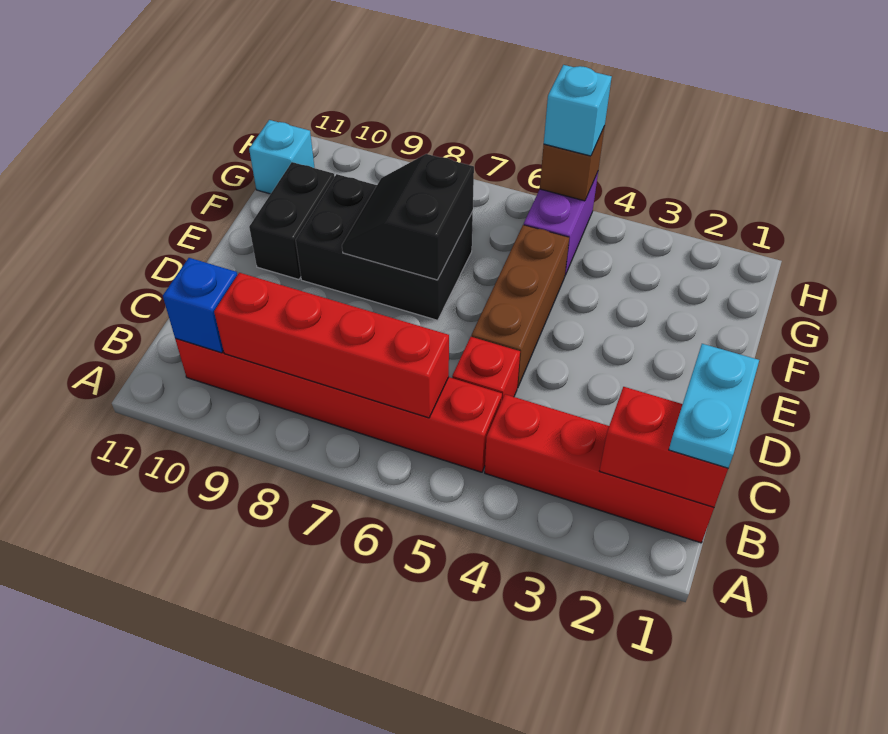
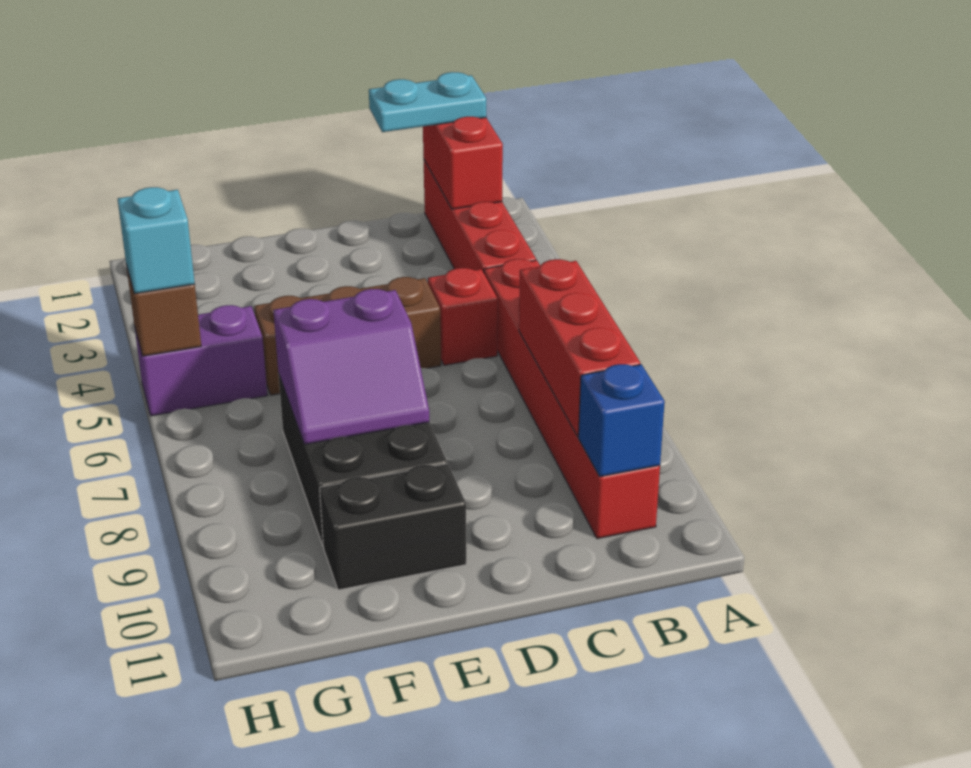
red brick B6:B9 level 2 -> red brick B7:B9 level 2
black slope E7:F8 level 2 top 7 -> purple slope E7:F8 level 2 top 7
cyan brick G11 level 1 -> none

